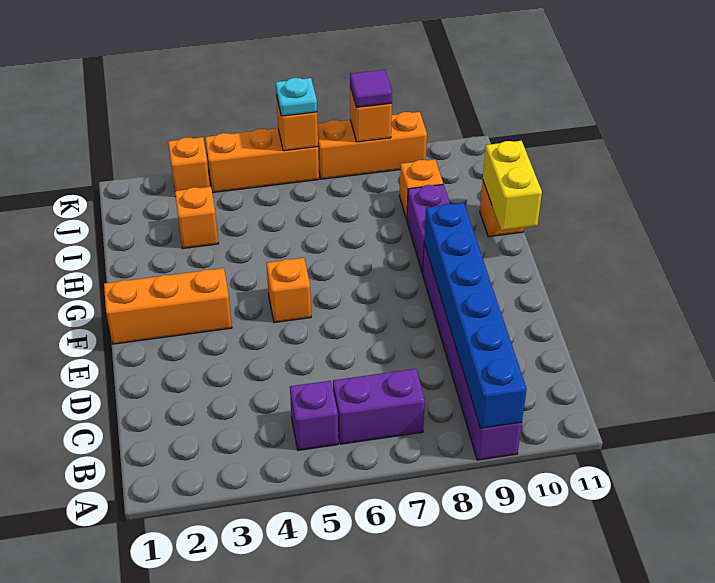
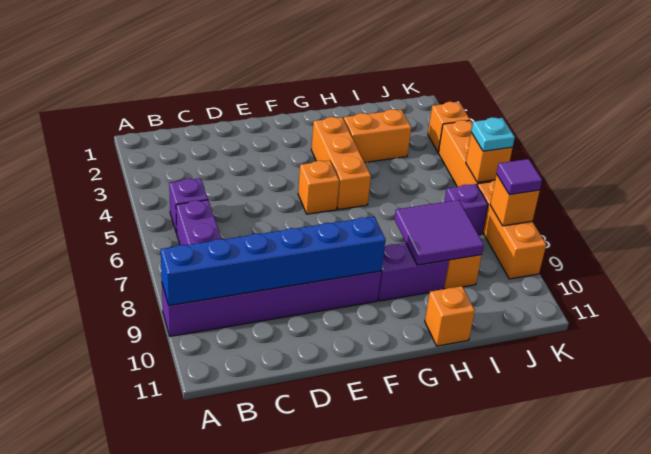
orange brick F1:F3 level 1 -> orange brick G3:G5 level 1
yellow brick G11:H11 level 2 -> none
none -> purple tile H8:I9 level 2
orange brick I3 level 1 -> orange brick H3:I3 level 1
none -> purple brick J7 level 1

